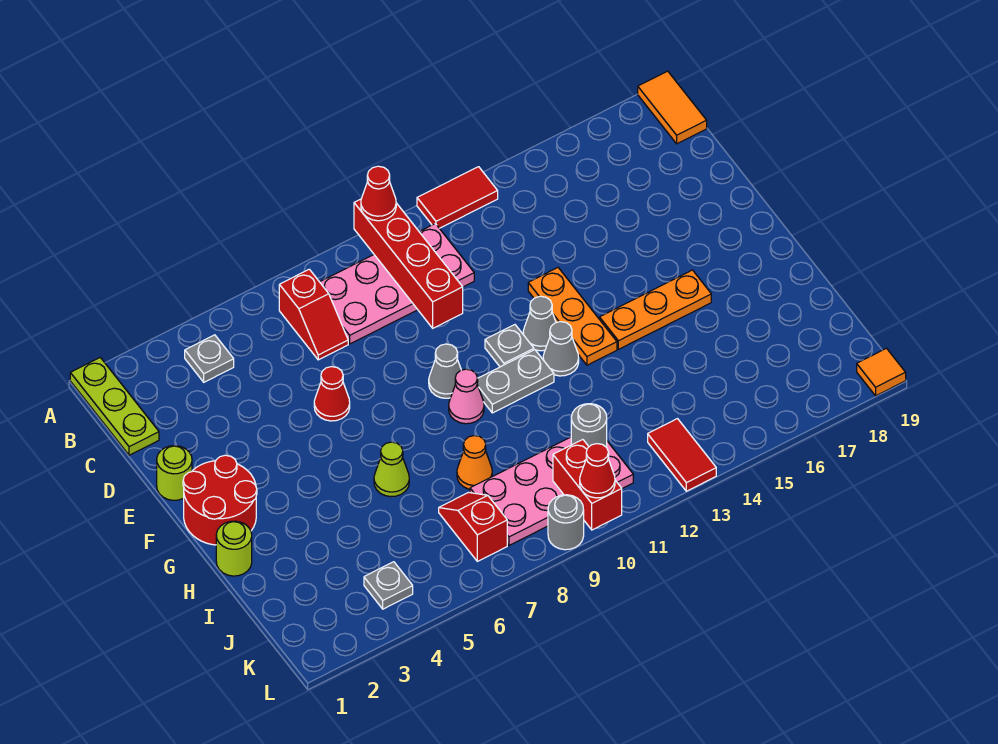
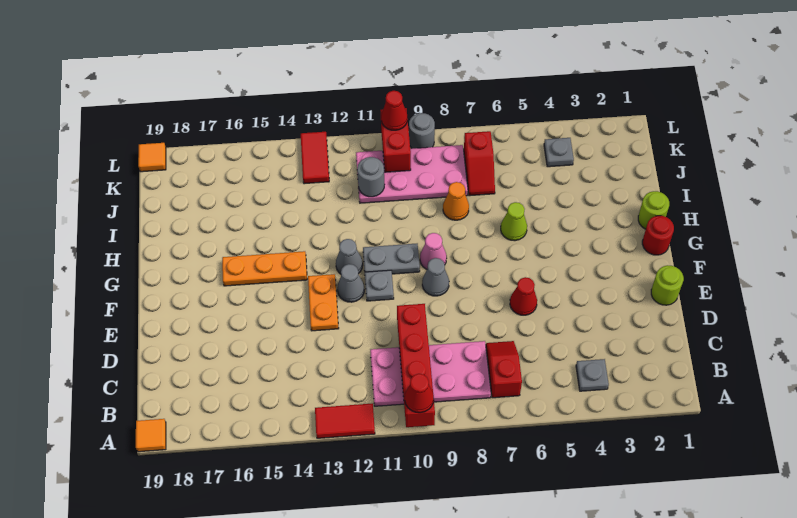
lime plate A1:C1 level 1 -> none
orange tile A19:B19 level 1 -> orange tile A19 level 1
orange plate E13:G13 level 1 -> orange plate E13:F13 level 1
red round brick F1:G2 level 1 -> red round brick G1 level 1

